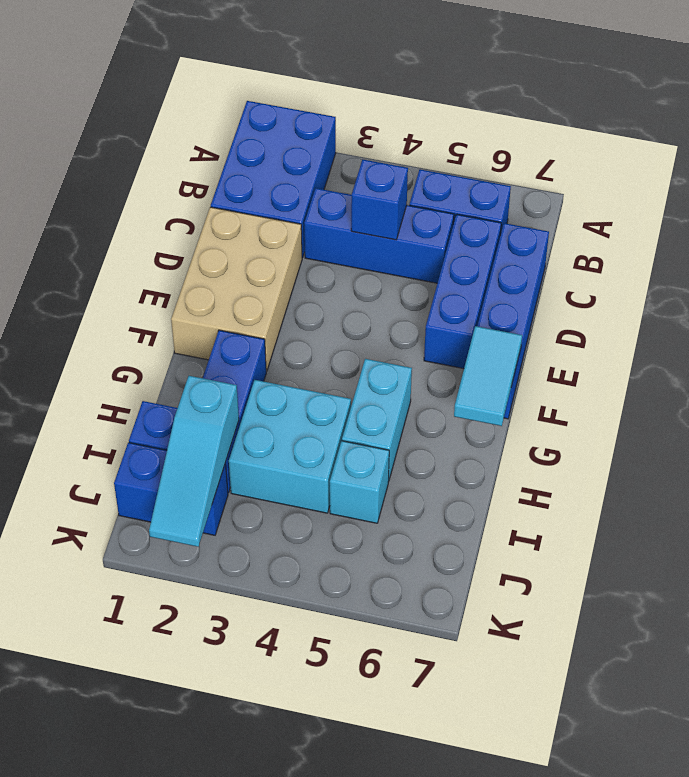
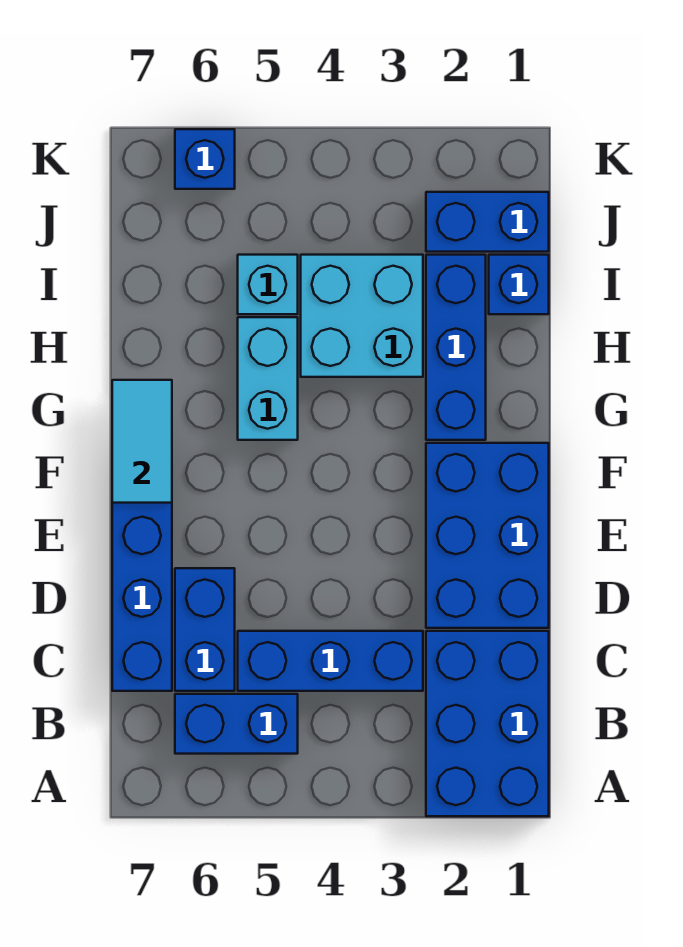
blue brick C4 level 2 -> blue brick K6 level 1
blue brick C6:E6 level 1 -> blue brick C6:D6 level 1
tan brick D1:F2 level 1 -> blue brick D1:F2 level 1
cyan slope I2:K2 level 2 top I -> none

